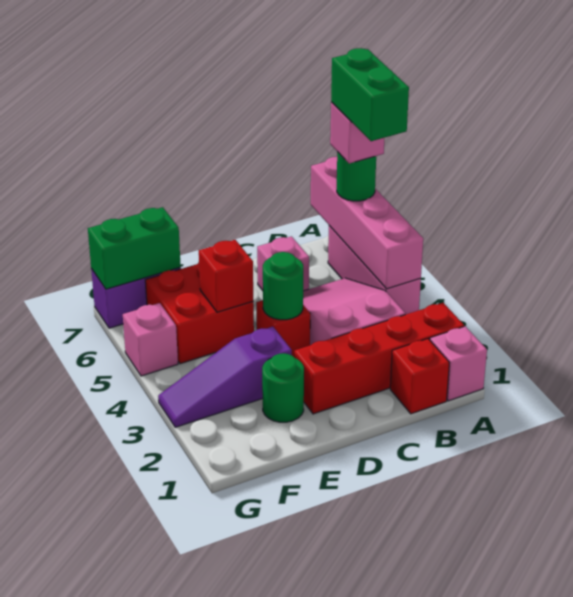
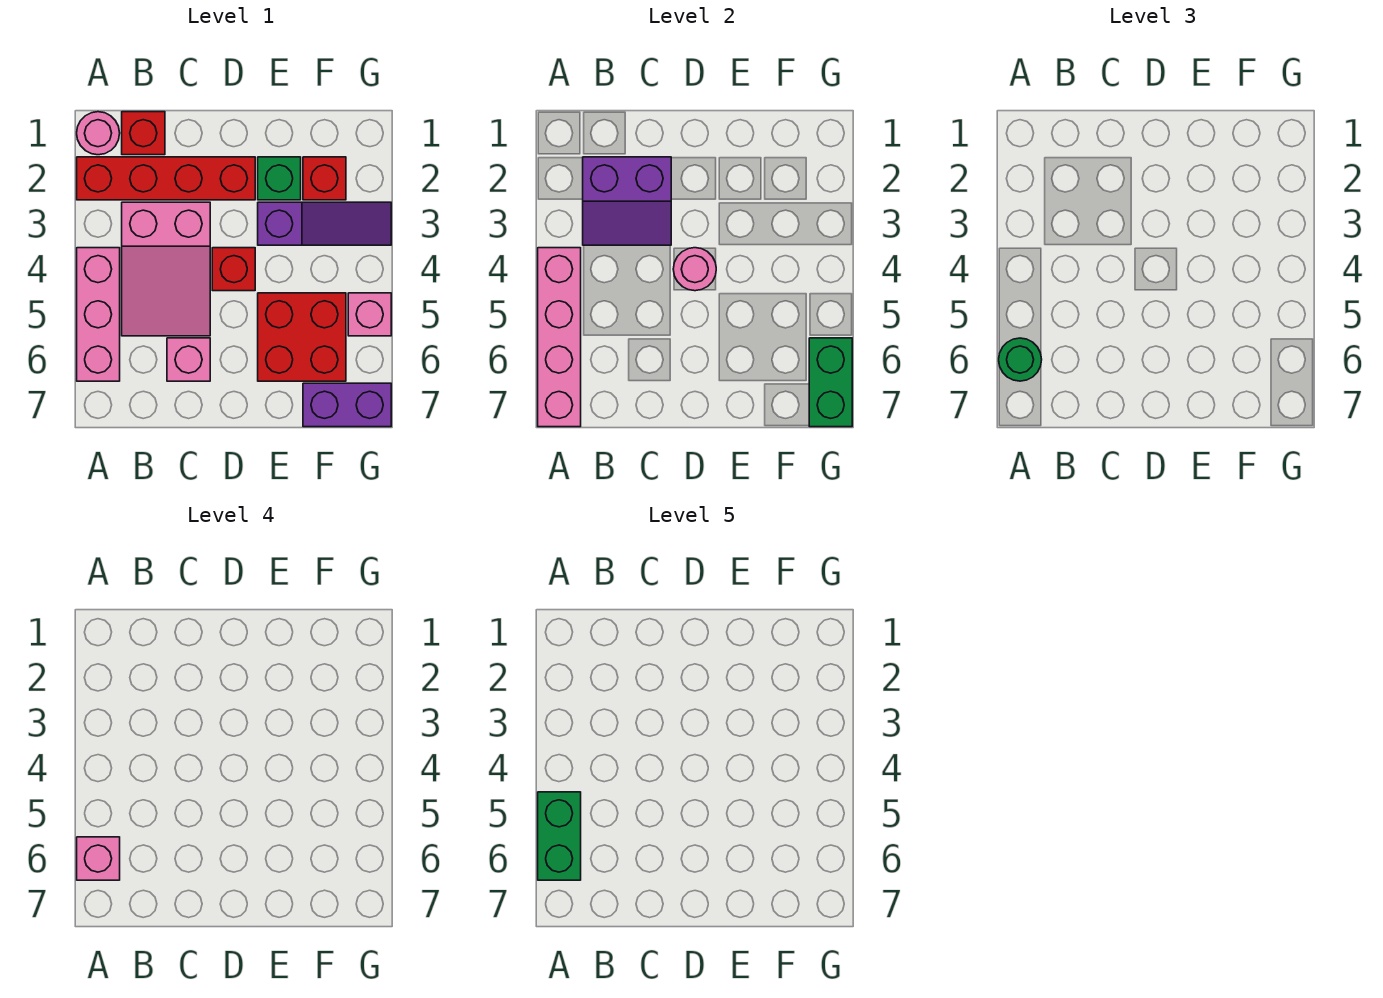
pink brick A1 level 1 -> pink round brick A1 level 1
none -> purple slope B2:C3 level 2 top 2
green round brick D4 level 2 -> pink round brick D4 level 2
green round brick E2 level 1 -> green brick E2 level 1
red brick E5 level 2 -> red brick F2 level 1
green brick F7:G7 level 2 -> green brick G6:G7 level 2

